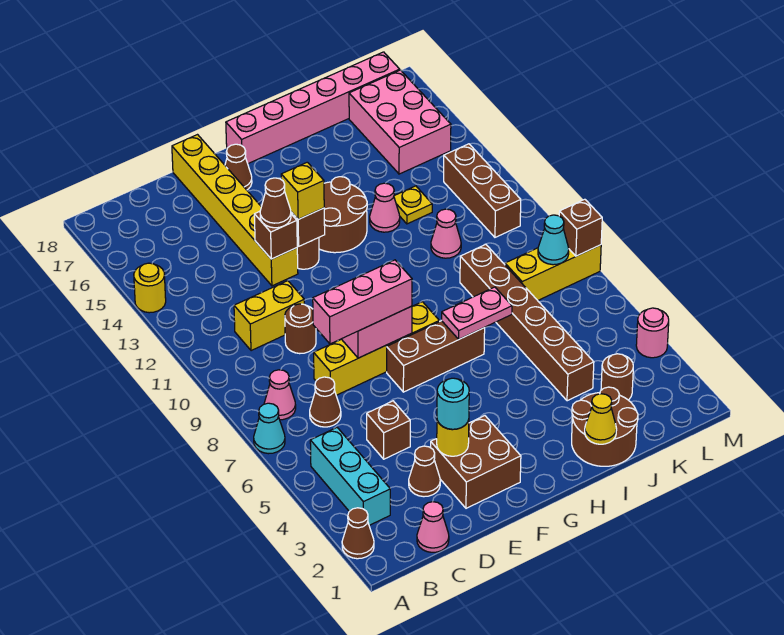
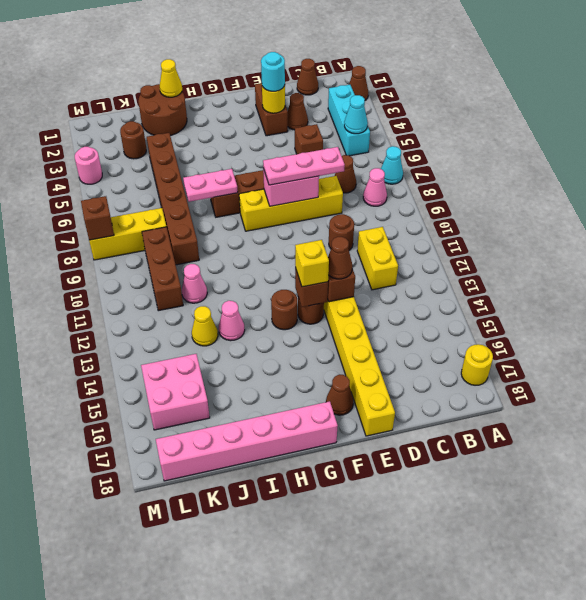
yellow round brick A14 level 1 -> yellow round brick A17 level 1
pink cone C1 level 1 -> brown cone C1 level 1
yellow brick C11:D11 level 1 -> yellow brick C11:C12 level 1
pink brick D8:F8 level 3 -> pink plate D8:F8 level 3
brown brick E2:F3 level 1 -> brown brick E2:E3 level 1
brown round brick G13:H14 level 1 -> brown round brick G13 level 1
yellow plate J13 level 1 -> yellow cone J13 level 1
pink brick K15:L17 level 1 -> pink brick K15:L16 level 1
cyan cone L8 level 2 -> cyan cone B5 level 2
brown brick L11:L13 level 1 -> brown brick K9:K11 level 1

